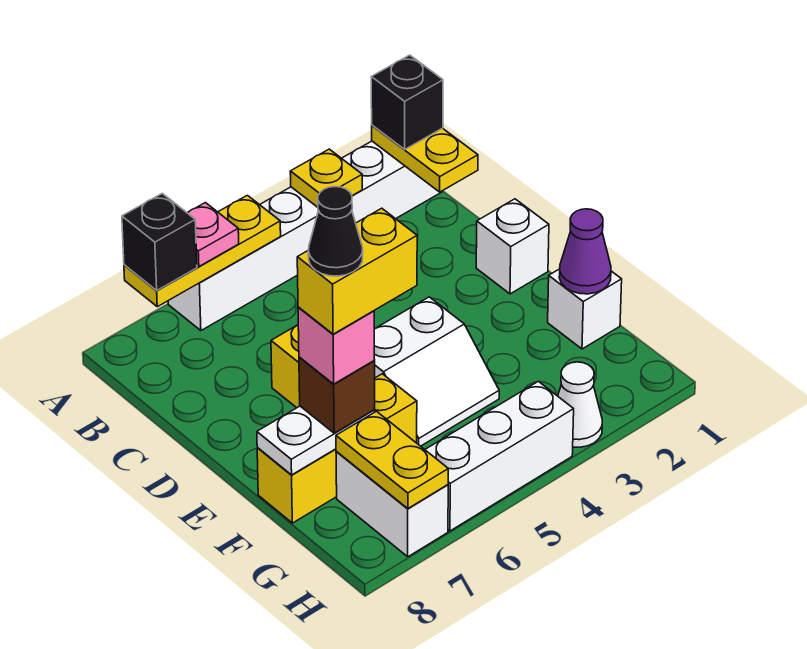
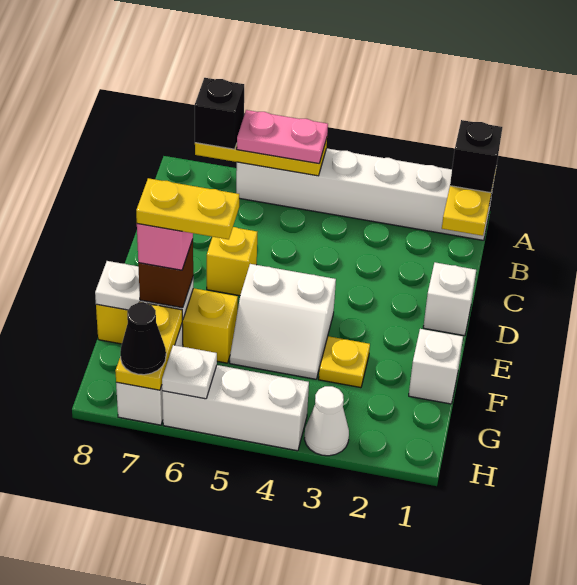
yellow plate A3 level 2 -> yellow plate F3 level 1
pink plate A6 level 3 -> pink plate A5:A6 level 3
purple cone F1 level 2 -> none
yellow brick F6:F7 level 5 -> yellow plate F6:F7 level 5
black cone F7 level 6 -> black cone H7 level 3
none -> white plate H6 level 2

